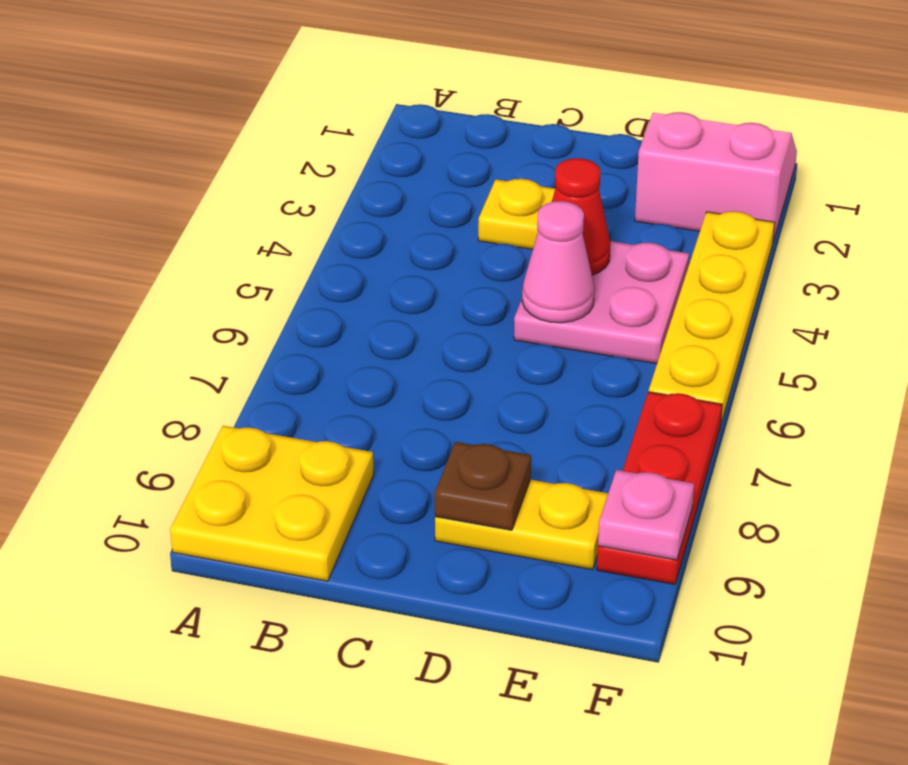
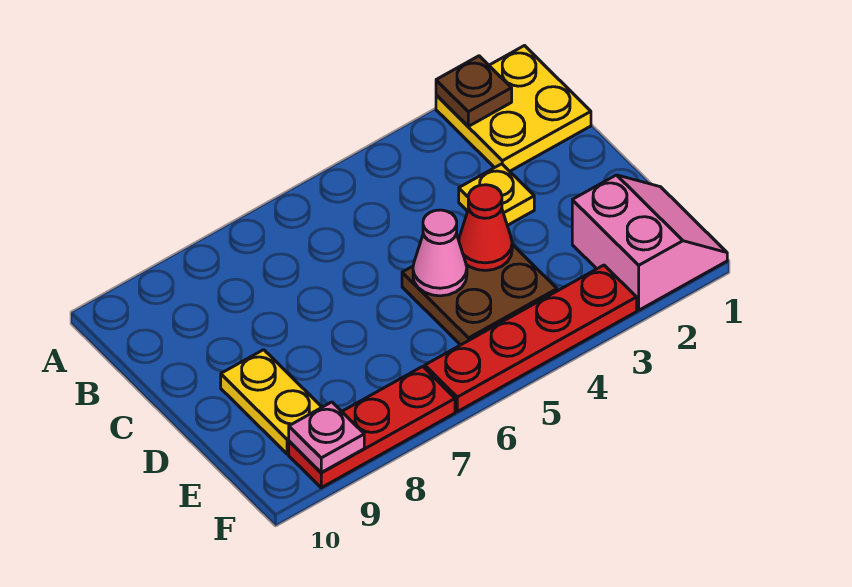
yellow plate A9:B10 level 1 -> yellow plate A1:B2 level 1
pink plate D4:E5 level 1 -> brown plate D4:E5 level 1
brown plate D9 level 2 -> brown plate A2 level 2
yellow plate F3:F6 level 1 -> red plate F3:F6 level 1

